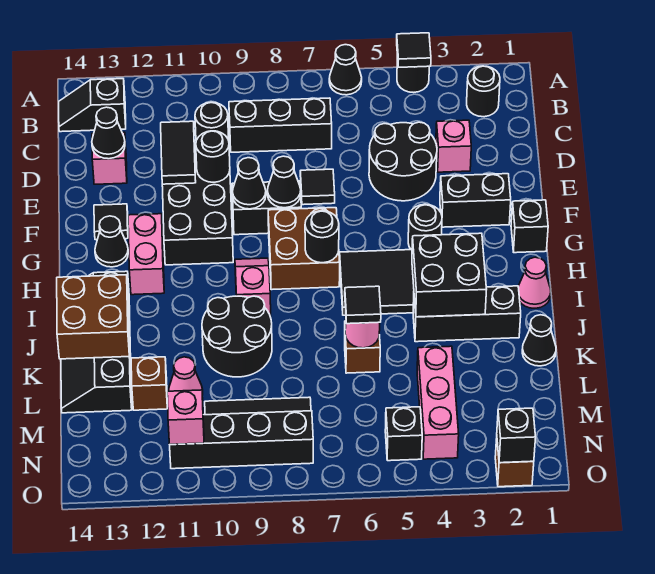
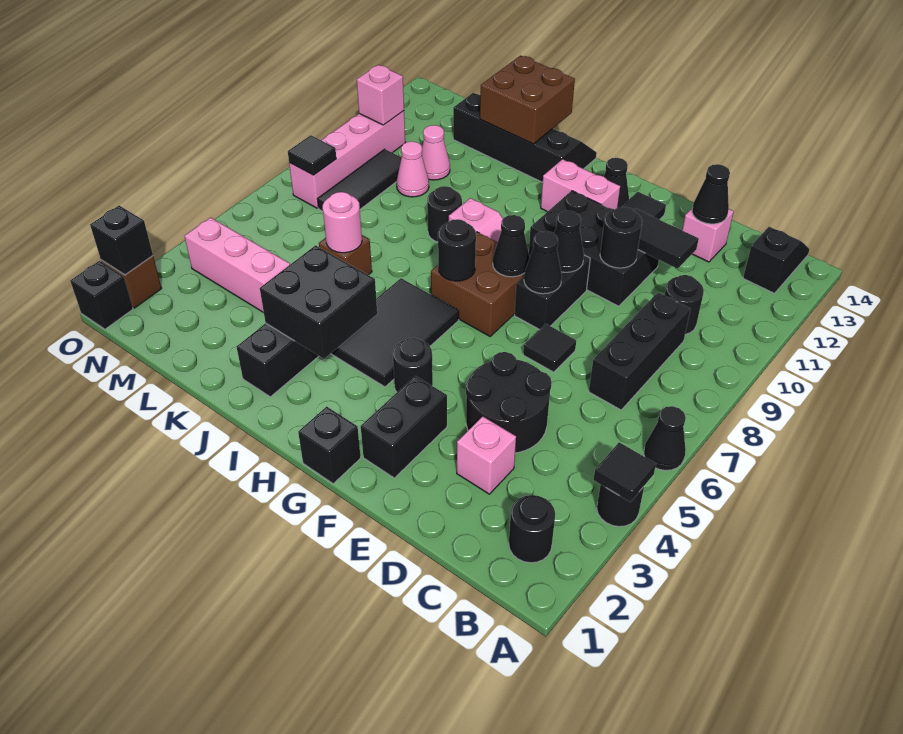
pink cone I1 level 1 -> pink cone L10 level 1
black round brick J9:K10 level 1 -> black round brick J9 level 1
black cone K1 level 1 -> black cone G8 level 2
black tile K6 level 3 -> black tile N8 level 2
brown brick L12 level 1 -> none
black brick N5 level 1 -> black brick O1 level 1
black brick N8:N11 level 1 -> pink brick N8:N11 level 1

